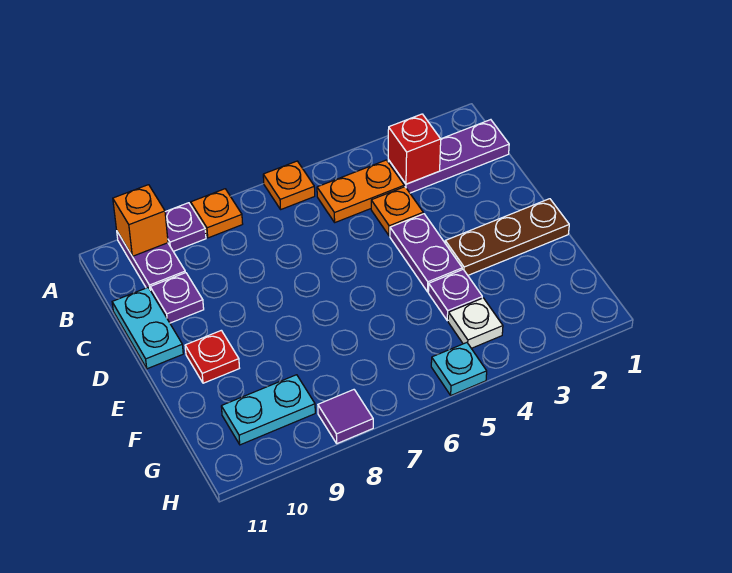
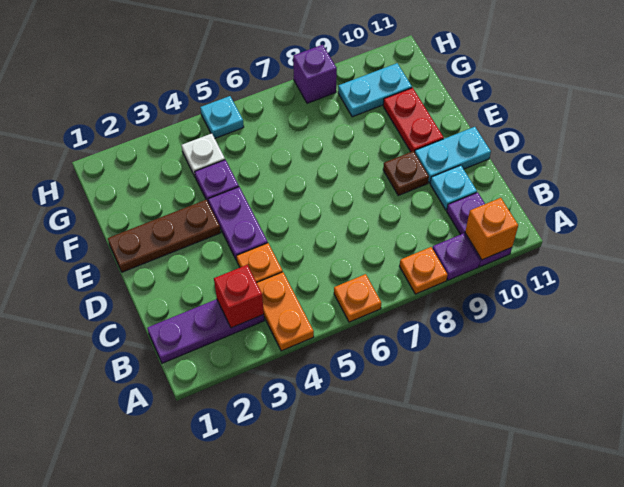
orange plate B4:B5 level 1 -> orange plate A4:B4 level 1
purple plate C10 level 1 -> cyan plate C10 level 1
cyan plate C11:D11 level 1 -> cyan plate D10:D11 level 1
none -> brown plate D9 level 1
red plate E10 level 1 -> red plate E10:F10 level 1
purple tile H8 level 1 -> purple brick H8 level 1

